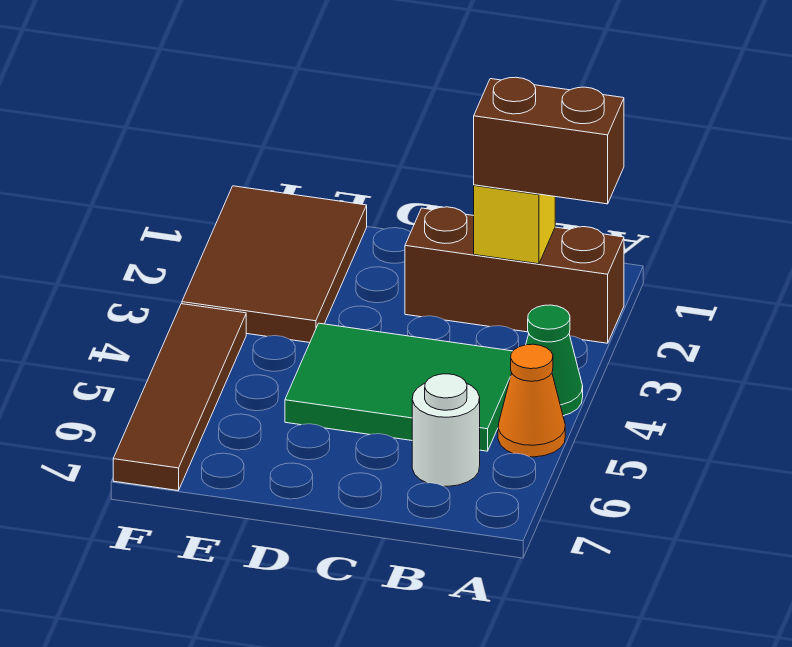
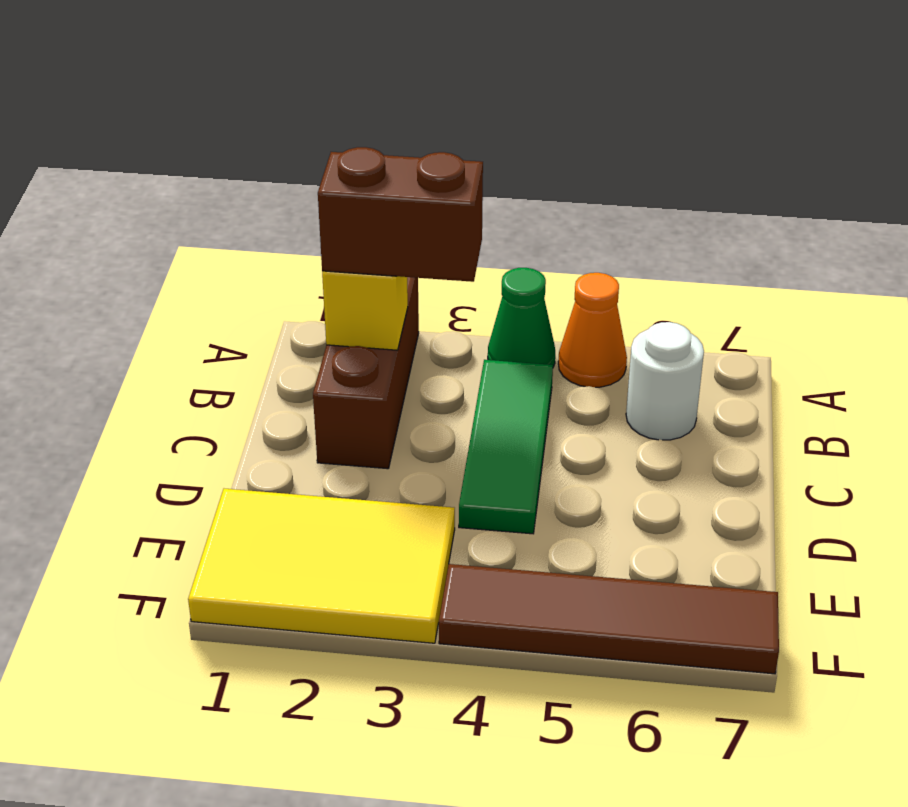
brown brick A2:B2 level 3 -> brown brick B2:B3 level 3
green tile B4:D5 level 1 -> green tile B4:D4 level 1
brown tile E1:F3 level 1 -> yellow tile E1:F3 level 1

